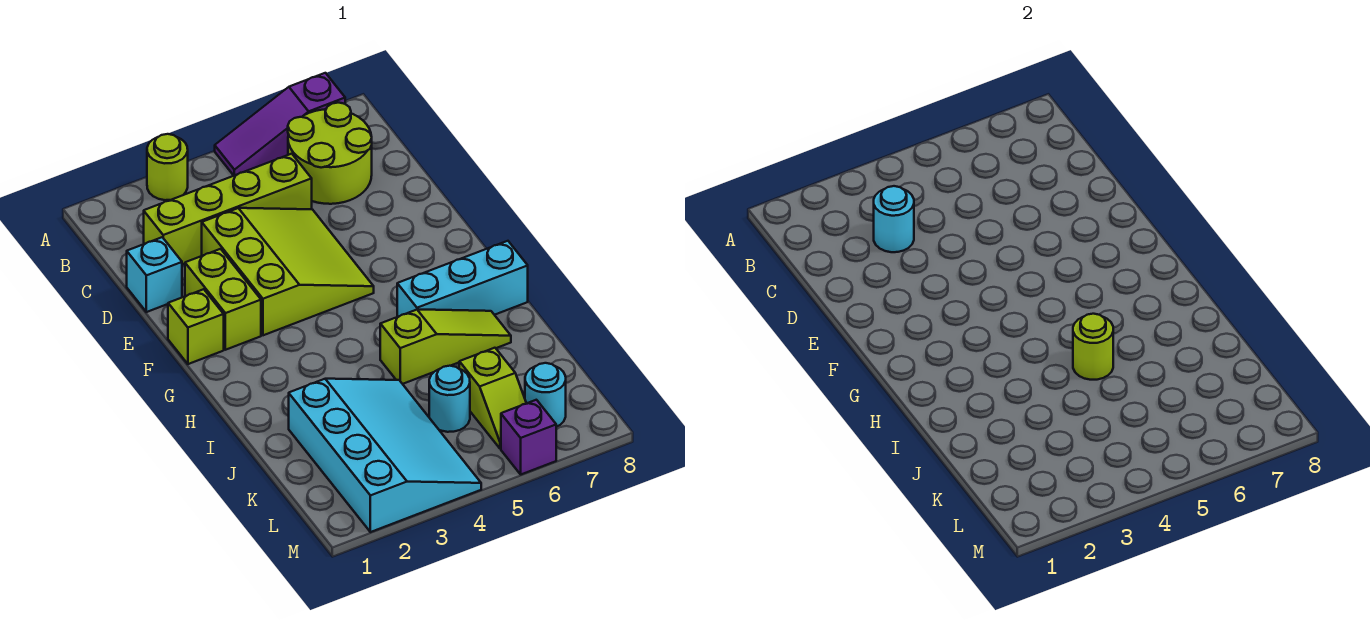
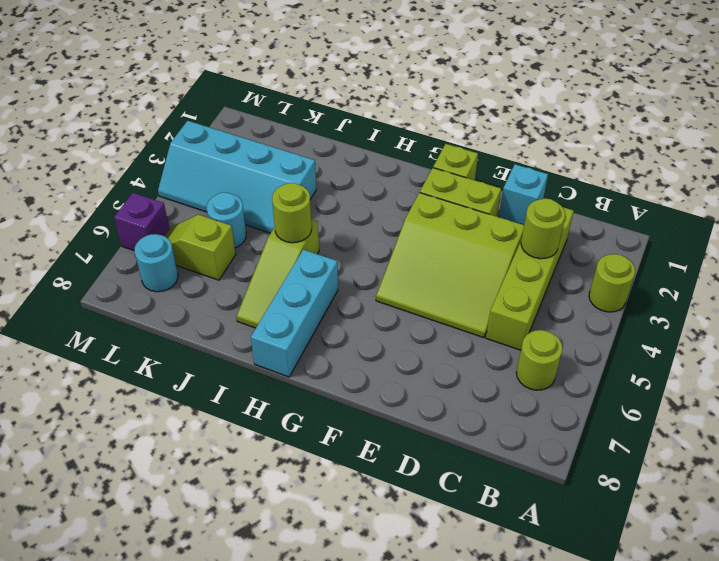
purple slope A5:A7 level 1 top 7 -> none
lime round brick B6:C7 level 1 -> lime round brick B6 level 1
cyan round brick C3 level 2 -> lime round brick C3 level 2
cyan slope J2:M4 level 1 top 2 -> cyan slope J3:M4 level 1 top 3

